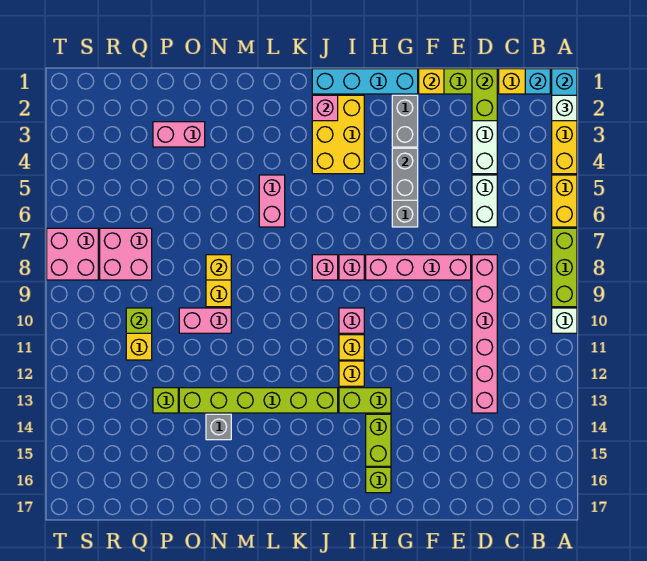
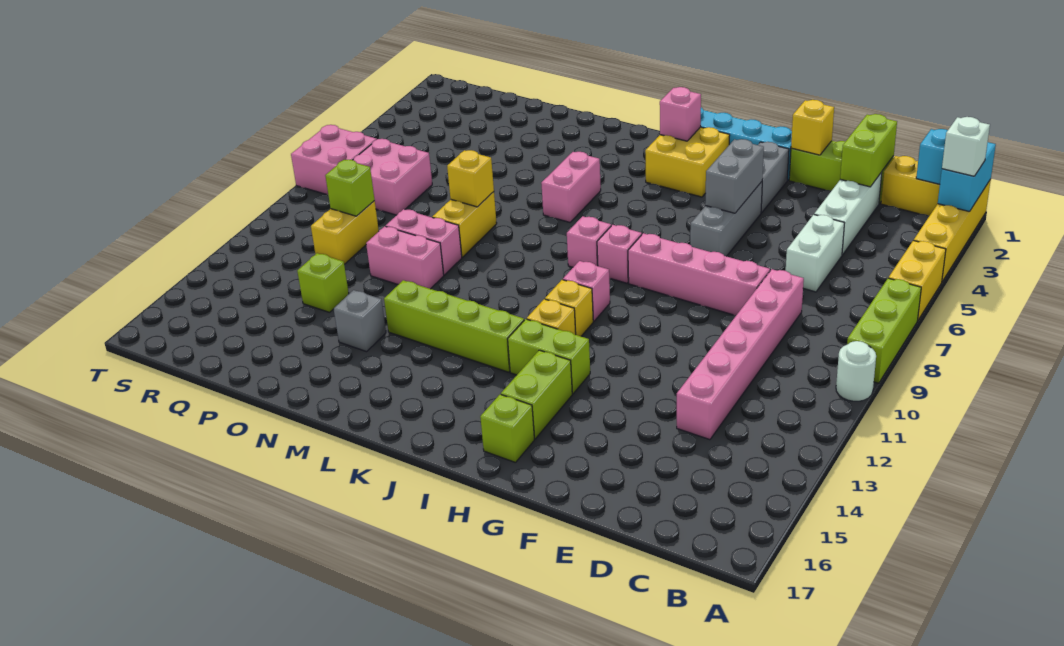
white brick A10 level 1 -> white round brick A10 level 1
yellow brick I2:J4 level 1 -> yellow brick I2:J3 level 1
lime brick J13:O13 level 1 -> lime brick J13:M13 level 1
pink brick O3:P3 level 1 -> pink brick N11:O11 level 1

